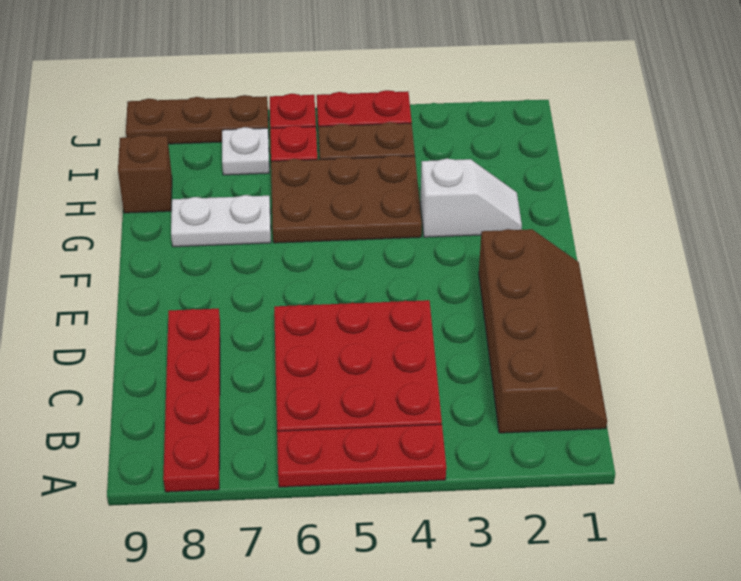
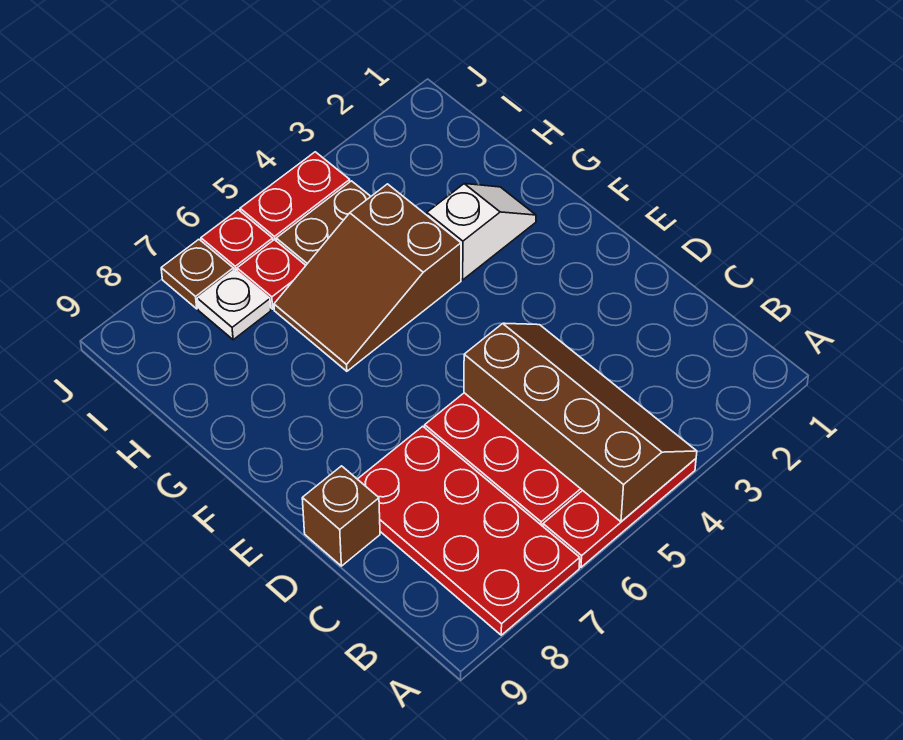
red plate A8:D8 level 1 -> red plate A7:D8 level 1
brown slope B1:E2 level 1 top 2 -> brown slope A4:D5 level 2 top 5
brown plate G4:H6 level 1 -> brown slope G4:H6 level 1 top 4
white plate G7:G8 level 1 -> none
brown brick H9 level 1 -> brown brick D9 level 1
brown plate J7:J9 level 1 -> brown plate J7 level 1

